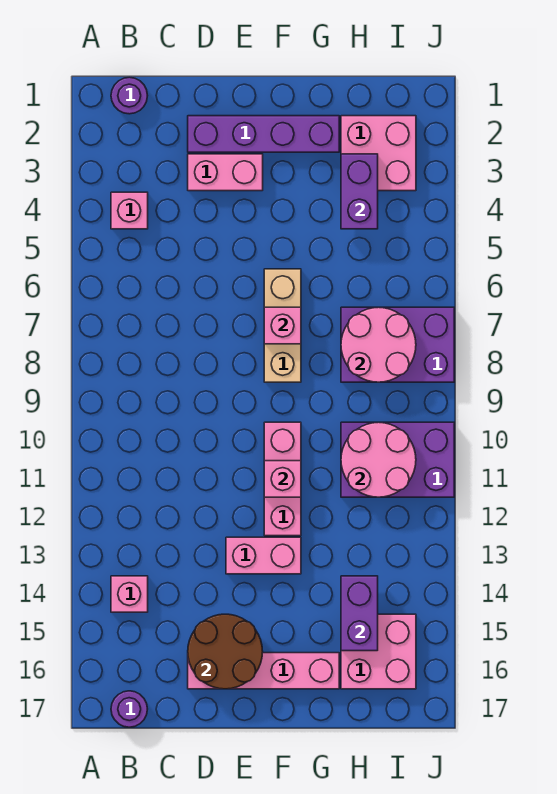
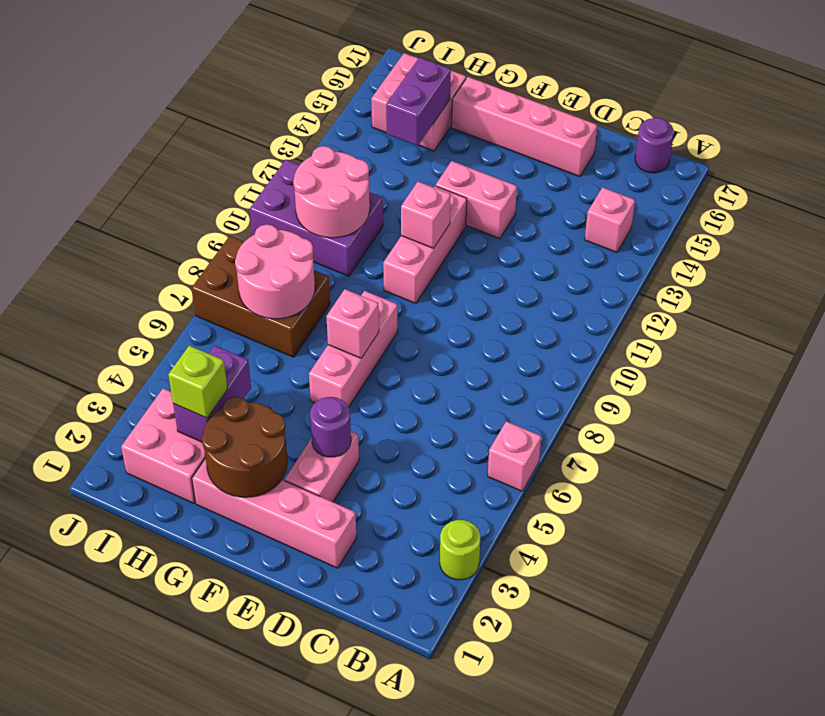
none -> lime round brick A3 level 1
purple round brick B1 level 1 -> purple round brick E4 level 2
pink brick B4 level 1 -> pink brick A6 level 1
purple brick D2:G2 level 1 -> pink brick D2:G2 level 1
pink brick D3:E3 level 1 -> pink brick E3:E4 level 1
brown round brick D15:E16 level 2 -> brown round brick F2:G3 level 2
tan brick F6:F8 level 1 -> pink brick F6:F8 level 1
none -> lime brick H3 level 3
purple brick H7:J8 level 1 -> brown brick H7:J8 level 1

